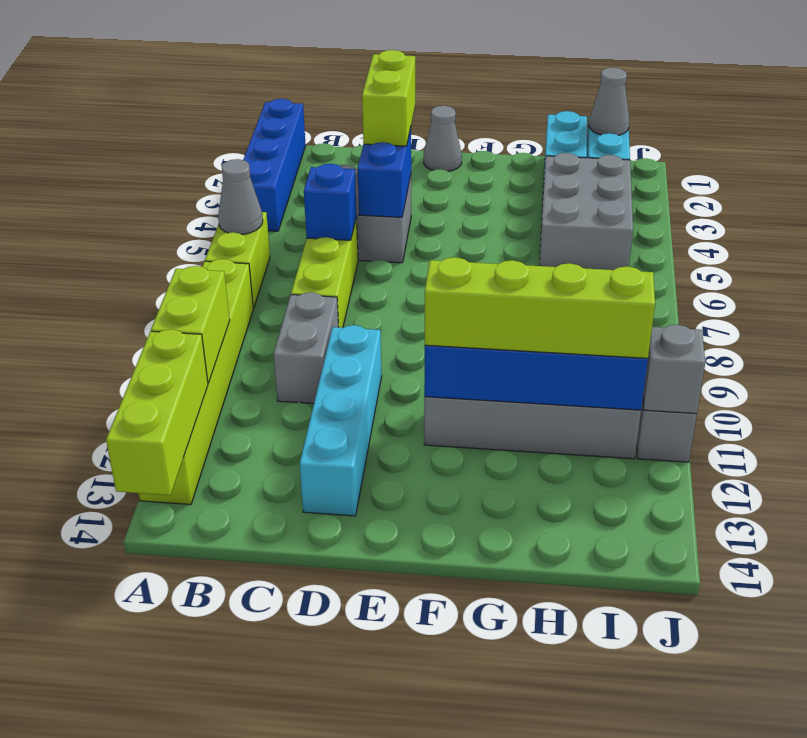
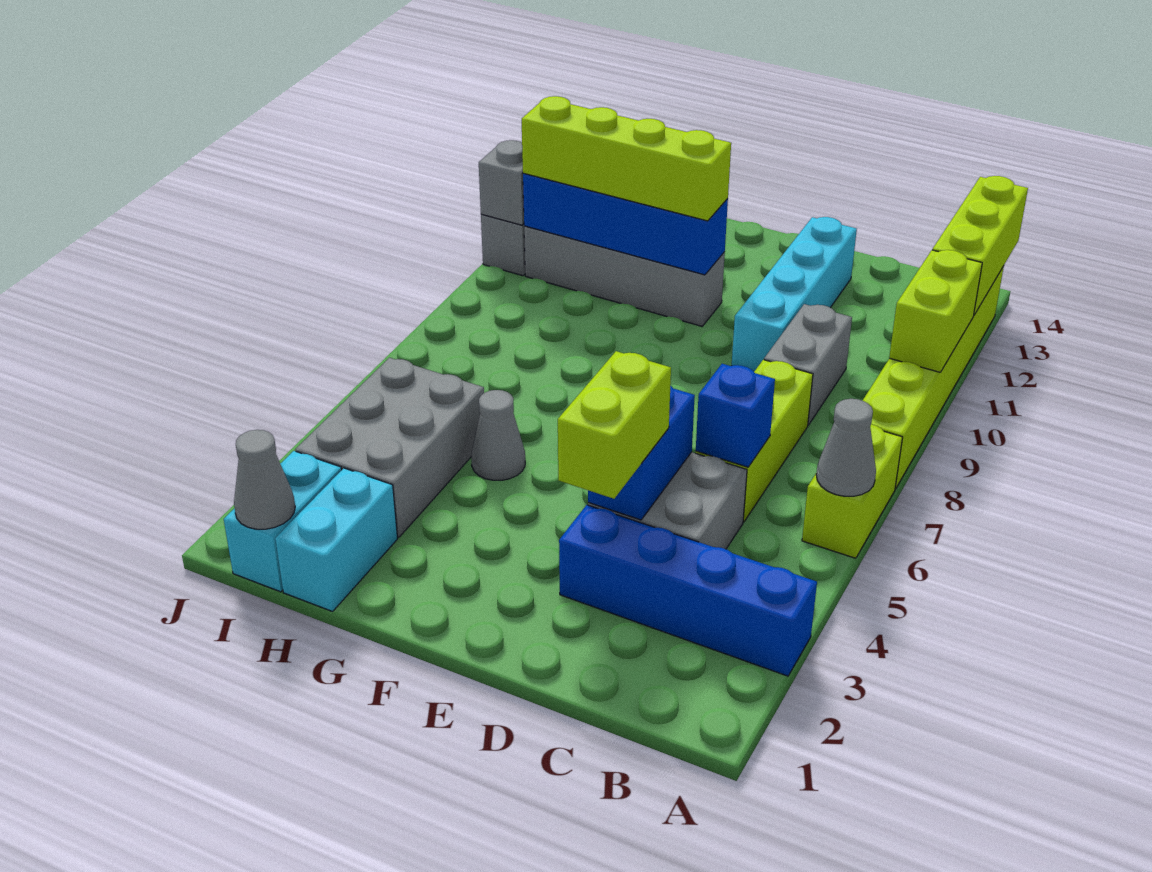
blue brick A1:A4 level 1 -> blue brick A3:D3 level 1
grey cone E1 level 1 -> grey cone G5 level 1

